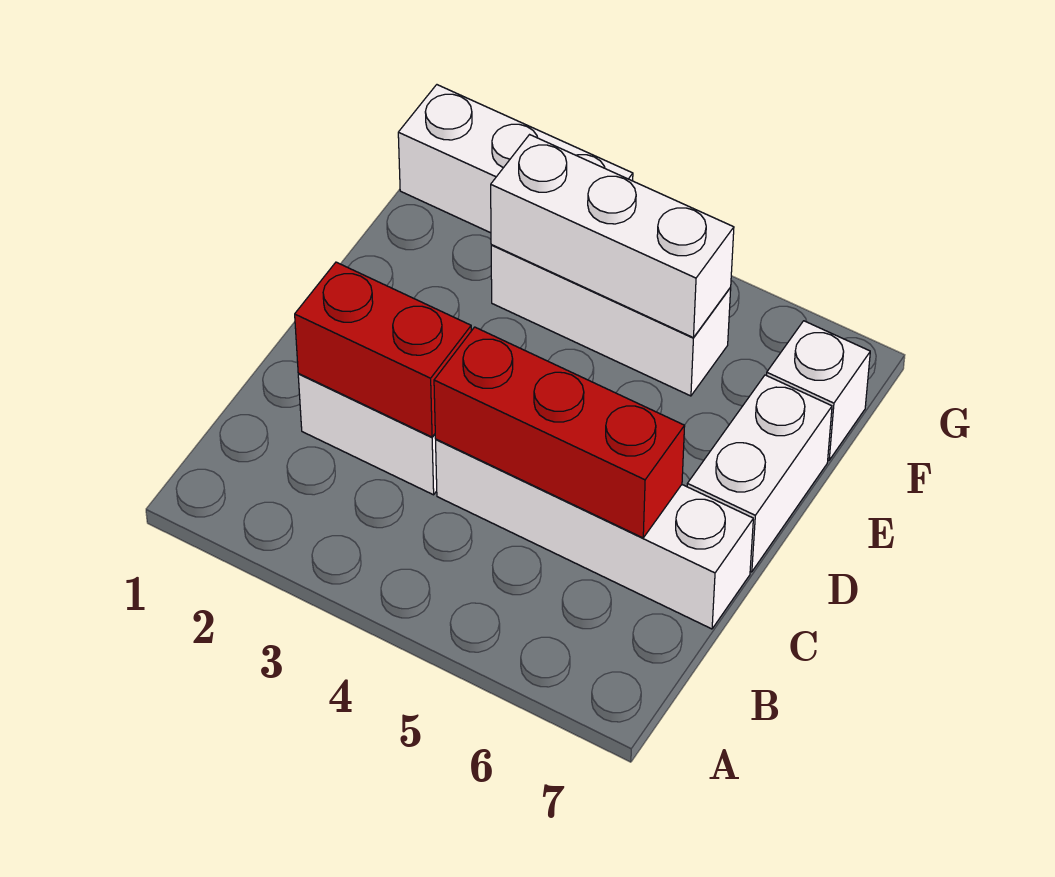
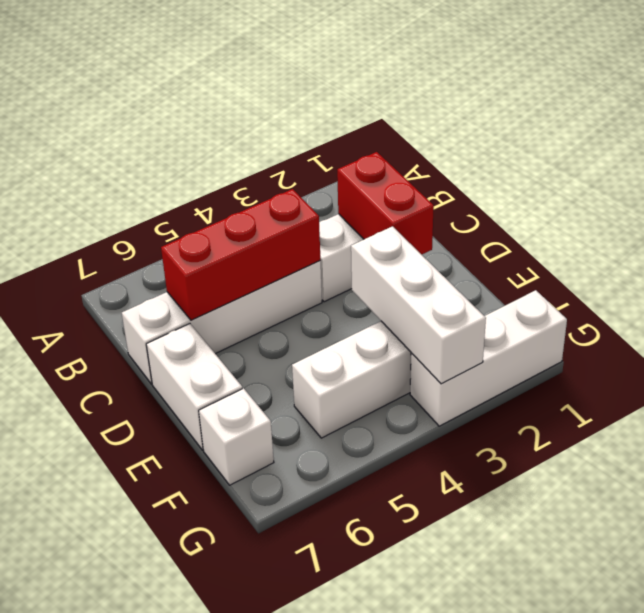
red brick C2:C3 level 2 -> red brick C2:D2 level 2
white brick F3:F5 level 2 -> white brick E3:G3 level 2

